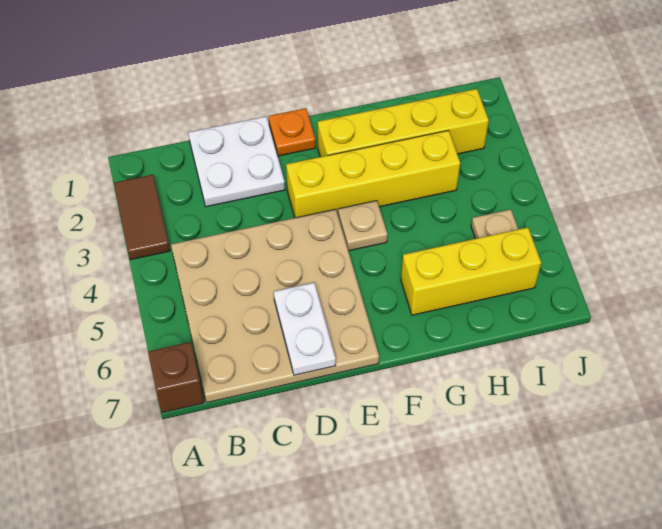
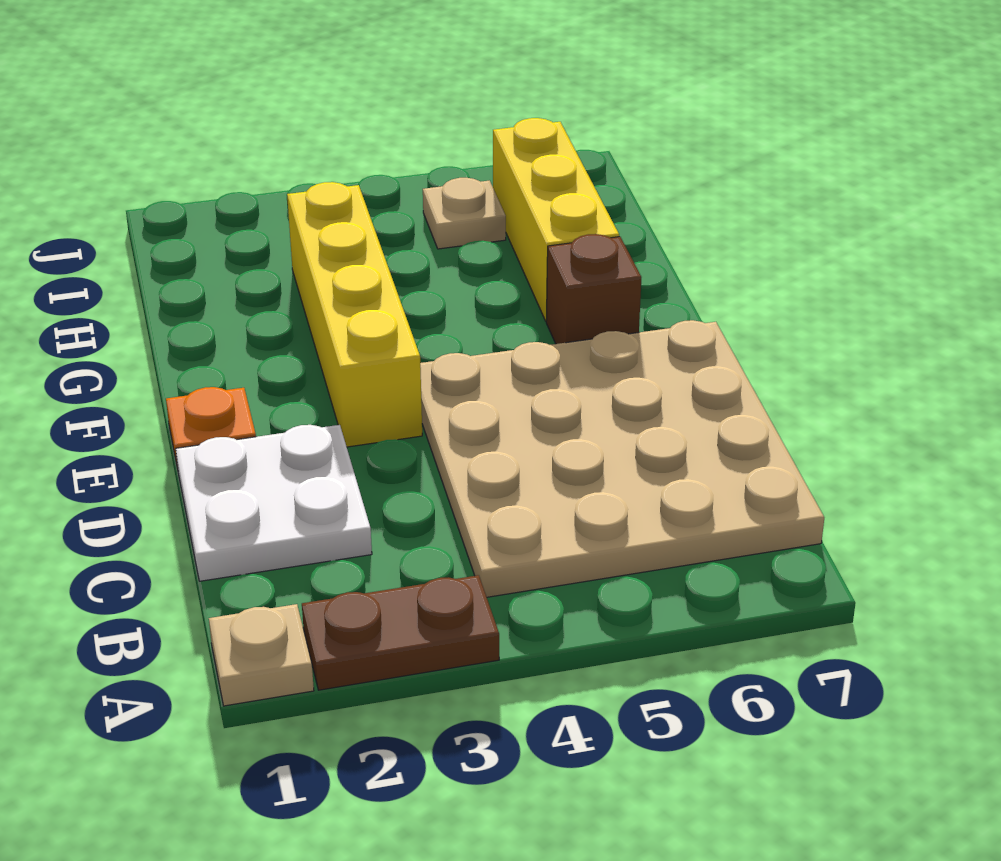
brown tile A2:A3 level 1 -> brown plate A2:A3 level 1
brown brick A7 level 1 -> brown brick F6 level 1
white plate D6:D7 level 2 -> none
yellow brick F2:I2 level 1 -> none
tan plate F4 level 1 -> tan plate A1 level 1

